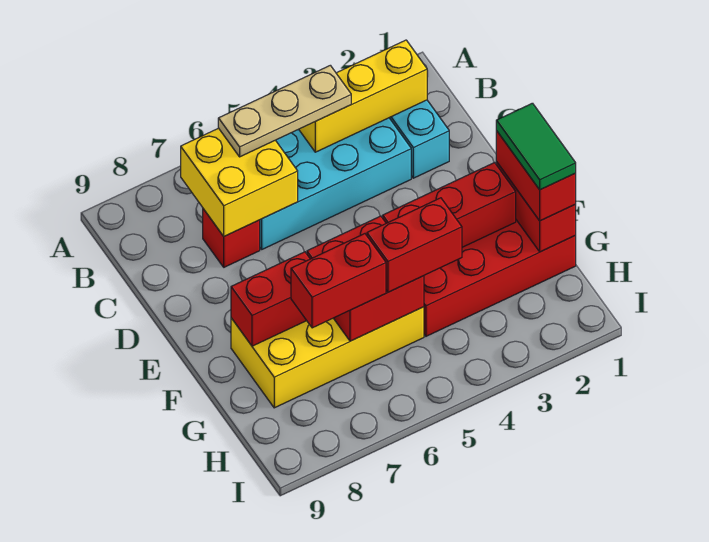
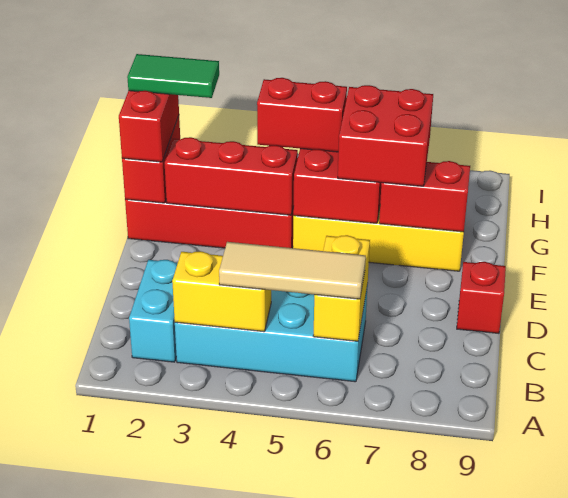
yellow brick B2:B4 level 2 -> yellow brick B3:B4 level 2
tan plate B4:B6 level 3 -> tan tile B4:B6 level 3
yellow brick B6:C7 level 2 -> yellow brick B6:C6 level 2
red brick C7 level 1 -> red brick D9 level 1
green tile F1:G1 level 4 -> green tile G1:G2 level 4
red brick G6:G7 level 3 -> red brick F6:G7 level 3

